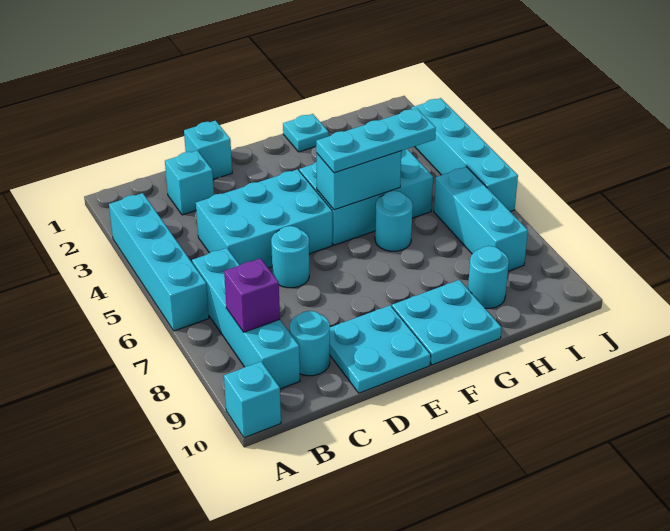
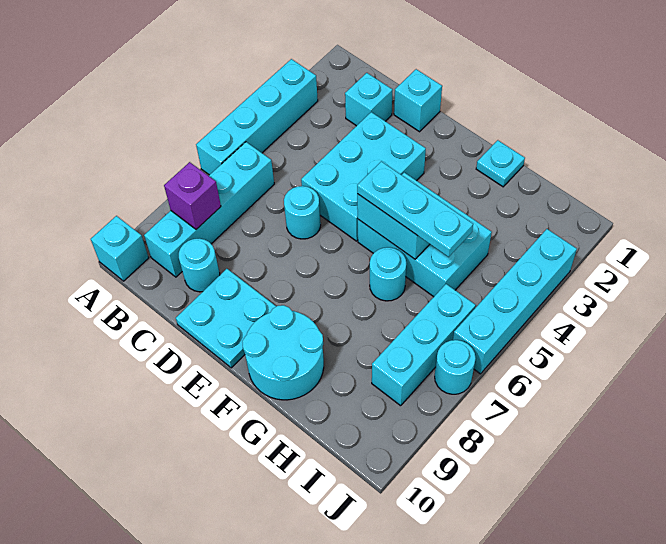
cyan brick C4:E5 level 1 -> cyan brick D3:E5 level 1
cyan plate F9:G10 level 1 -> cyan round brick F9:G10 level 1
cyan round brick H9 level 1 -> cyan round brick J7 level 1

